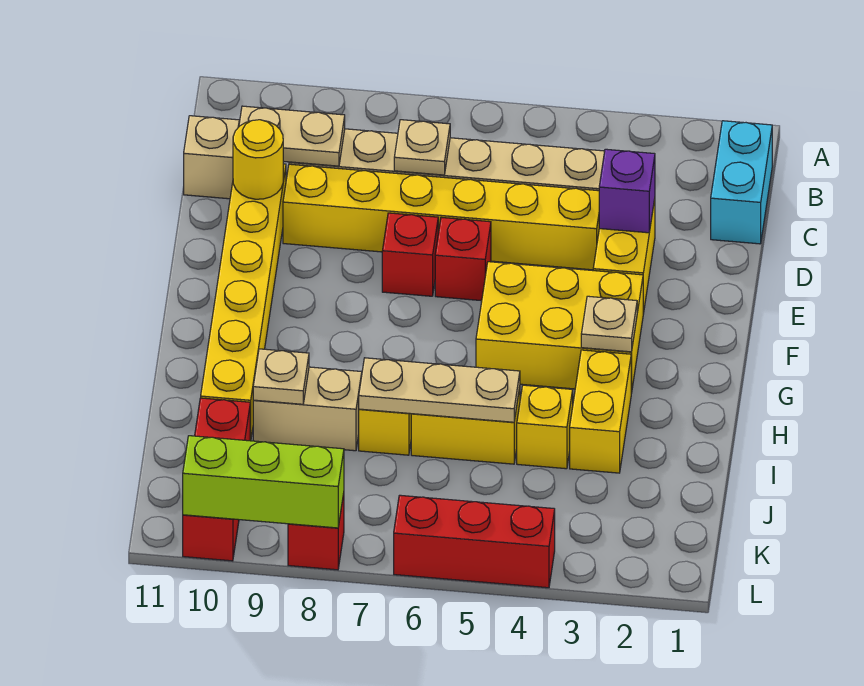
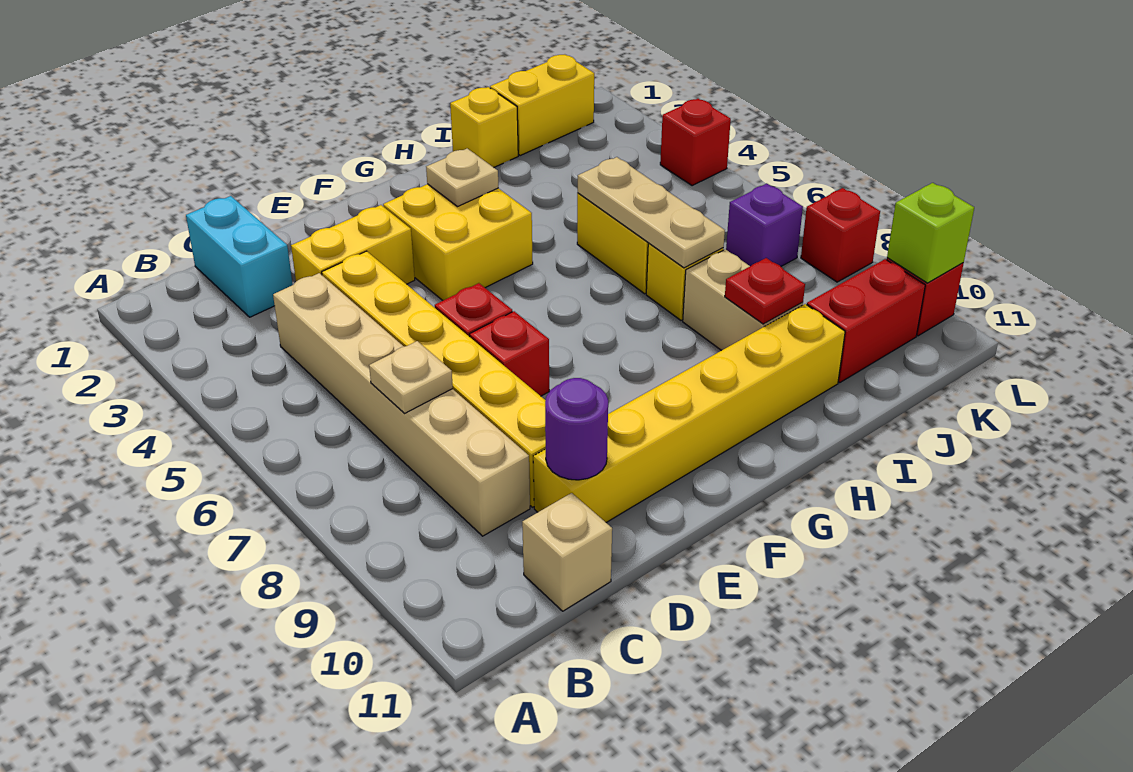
cyan brick B1:C1 level 1 -> cyan brick C1:C2 level 1
tan plate C9:C10 level 2 -> none
purple brick D3 level 2 -> purple brick K7 level 1
yellow round brick D10 level 2 -> purple round brick D10 level 2
yellow brick F3:G5 level 1 -> yellow brick F3:G4 level 1
yellow brick H3:I3 level 1 -> yellow brick J1:K1 level 1
yellow brick I4 level 1 -> yellow brick I1 level 1
tan plate I9 level 2 -> red plate I9 level 2
red brick L4:L6 level 1 -> red brick L4 level 1
lime brick L8:L10 level 2 -> lime brick L10 level 2

